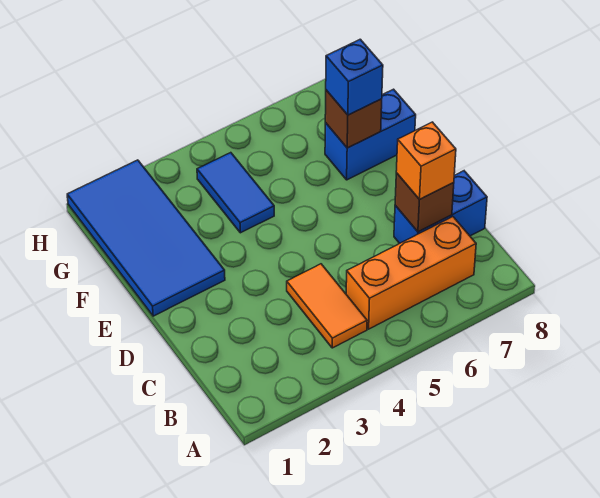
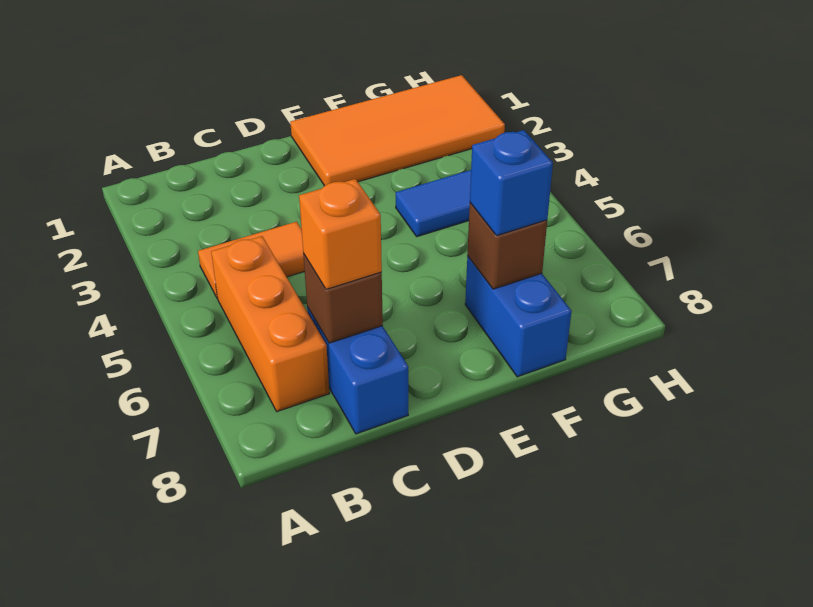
blue tile E1:H2 level 1 -> orange tile E1:H2 level 1

